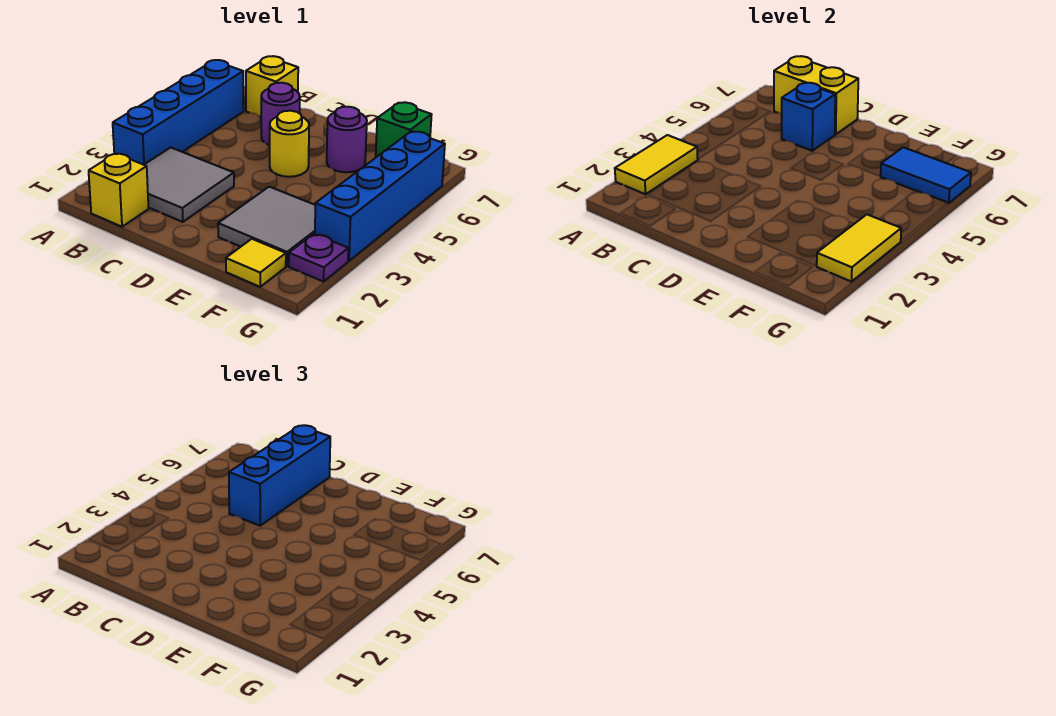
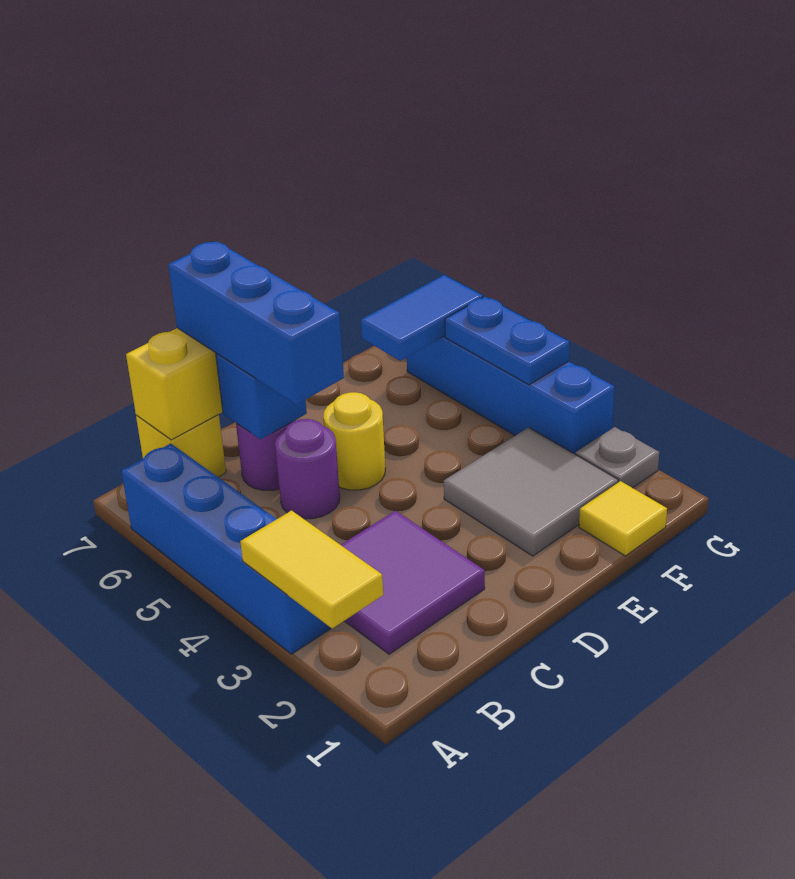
yellow brick B1 level 1 -> none
grey tile B2:C3 level 1 -> purple tile B2:C3 level 1
purple round brick E6 level 1 -> purple round brick C5 level 1
green brick F7 level 1 -> none
purple plate G2 level 1 -> grey plate G2 level 1
yellow tile G2:G3 level 2 -> none
none -> blue plate G4:G5 level 2

